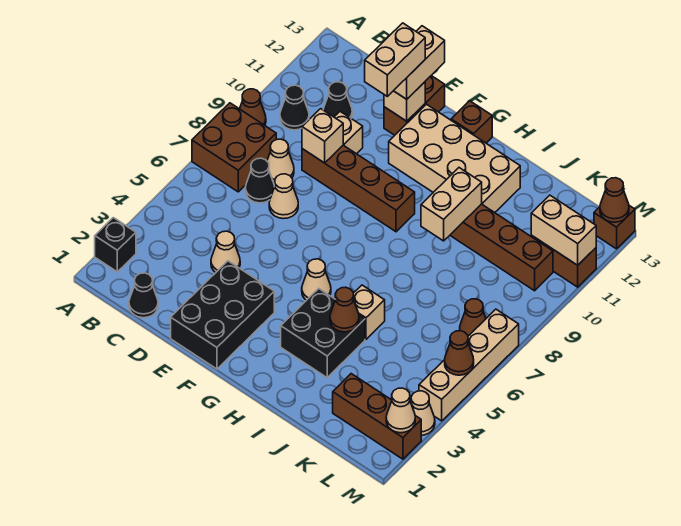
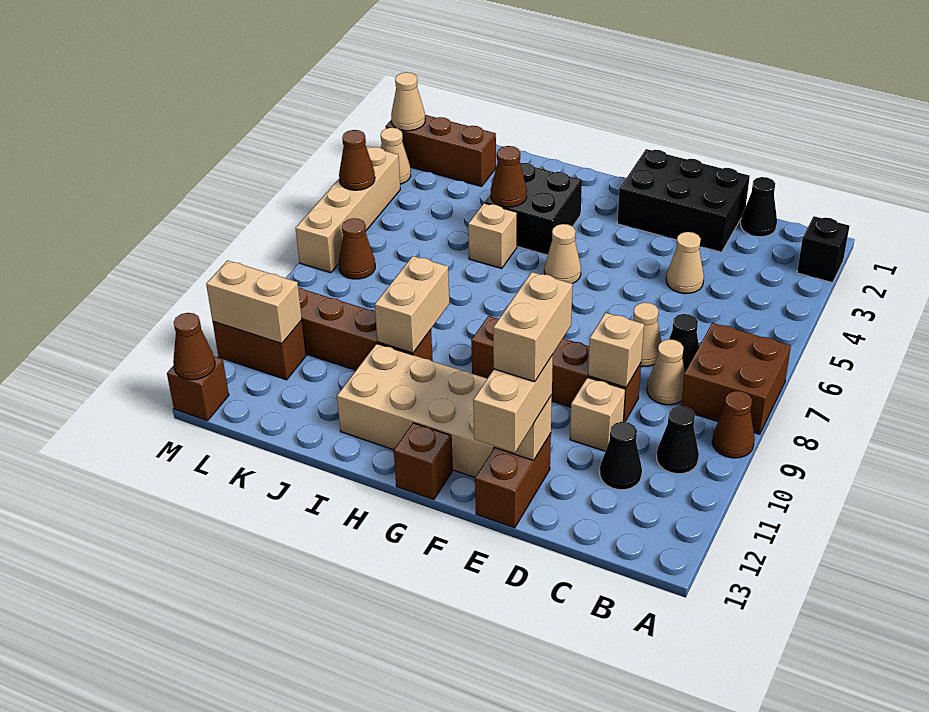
black brick E1:F3 level 1 -> black brick D1:F2 level 1

